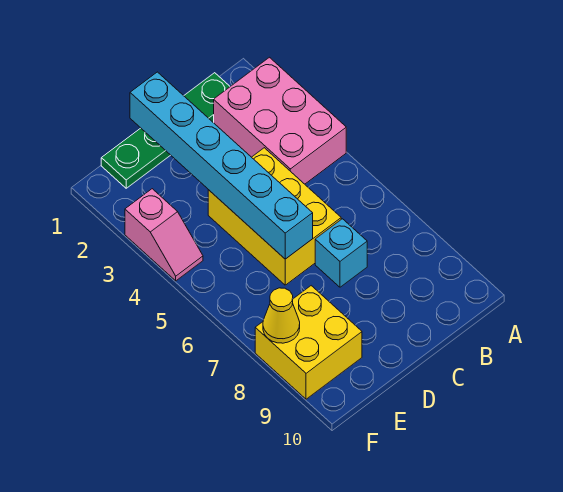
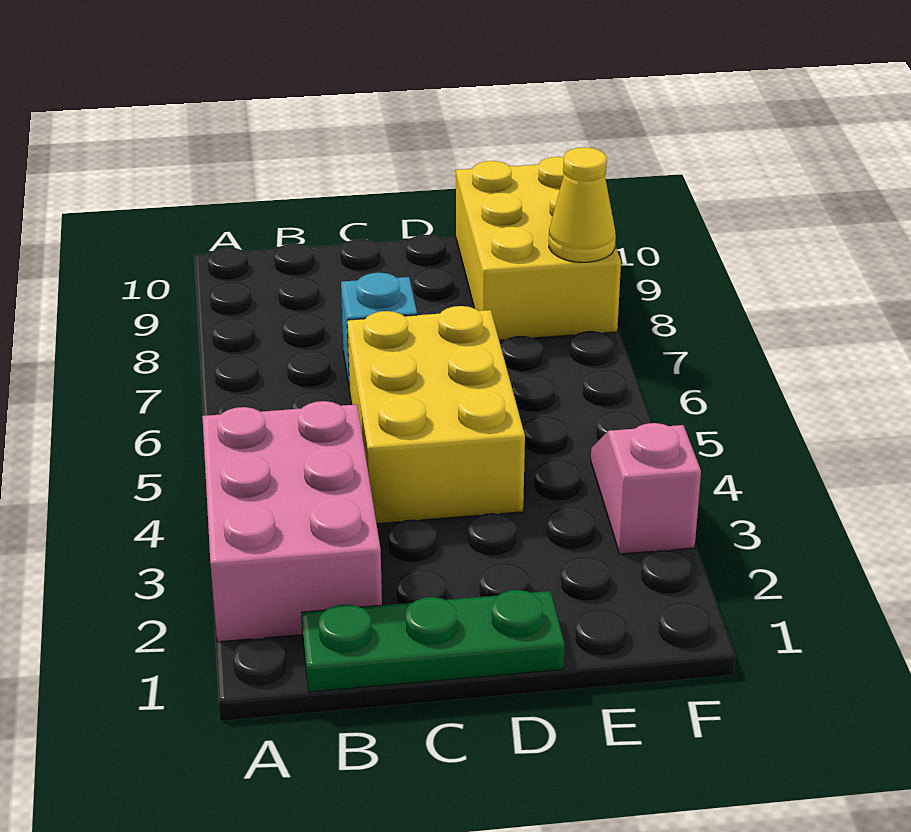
green plate B1:E1 level 1 -> green plate B1:D1 level 1
cyan brick D1:D6 level 2 -> none
yellow brick E8:F9 level 1 -> yellow brick E8:F10 level 1

